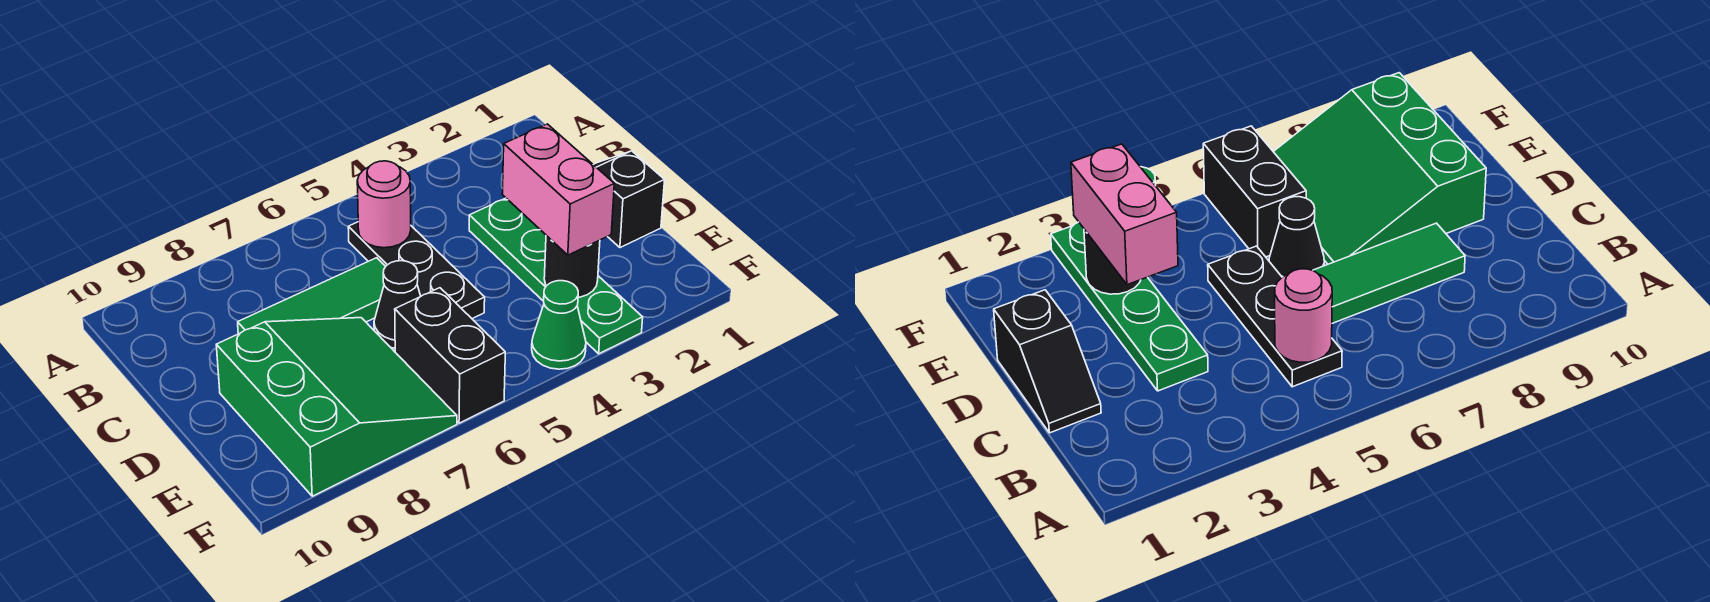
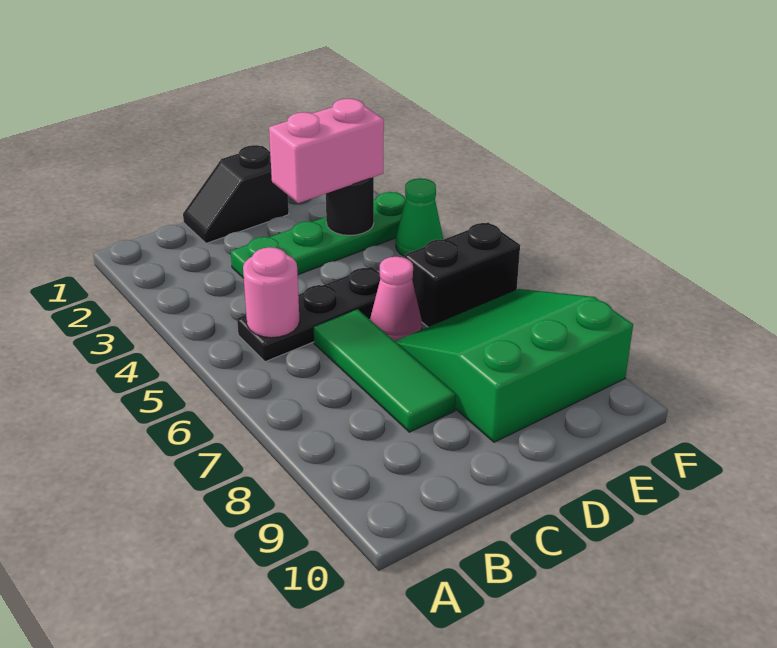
black cone D6 level 1 -> pink cone D6 level 1

